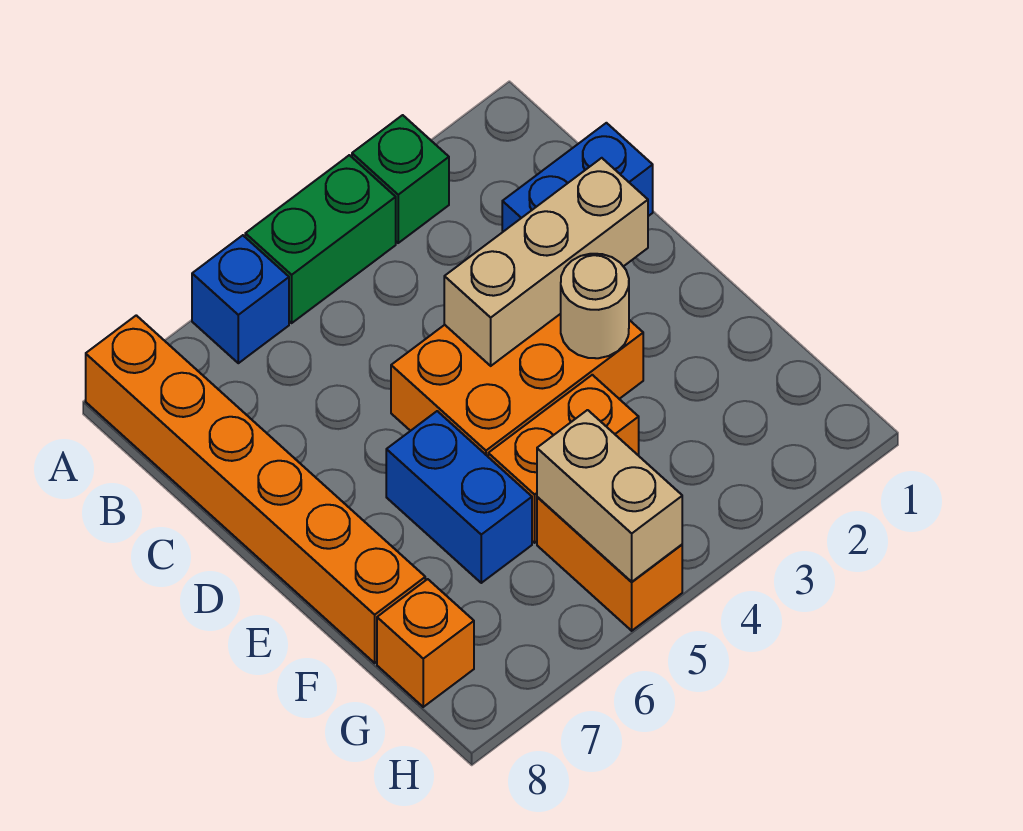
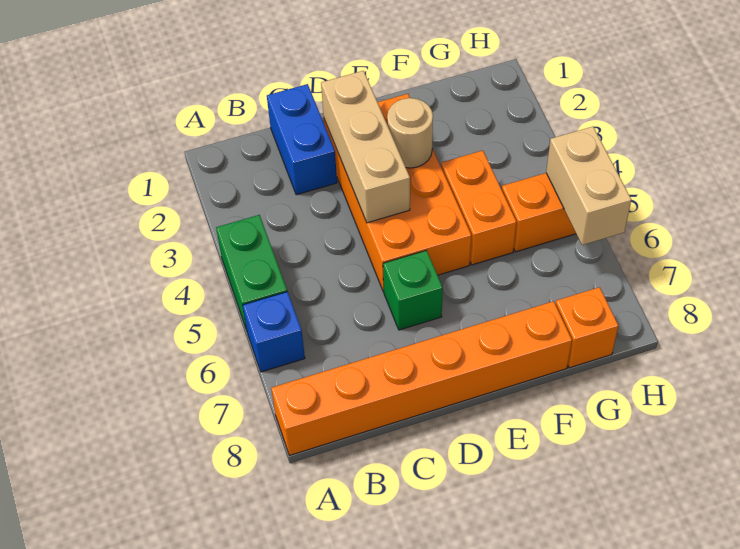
green brick A3 level 1 -> green brick D6 level 1
orange brick D3:E5 level 1 -> orange brick D2:E5 level 1
blue brick E6:F6 level 1 -> none
tan brick G5:H5 level 2 -> tan brick H5:H6 level 2

